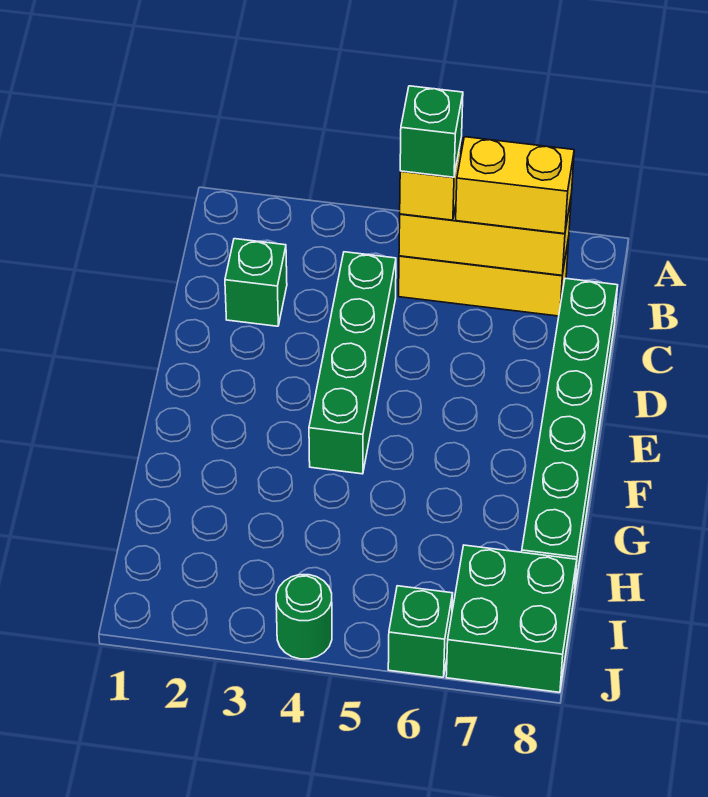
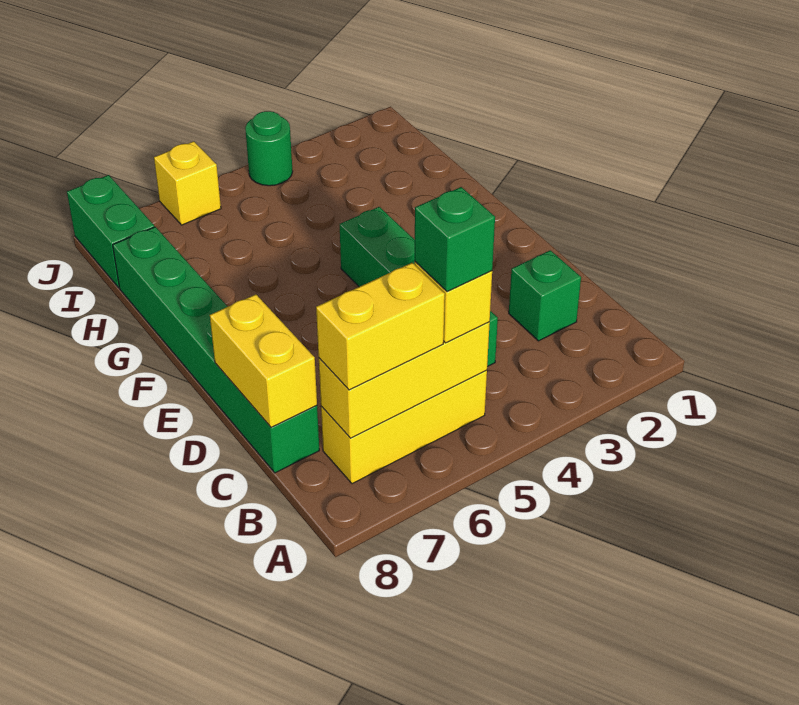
none -> yellow brick C8:D8 level 2
green brick I7:J8 level 1 -> green brick I8:J8 level 1
green brick J6 level 1 -> yellow brick J6 level 1

